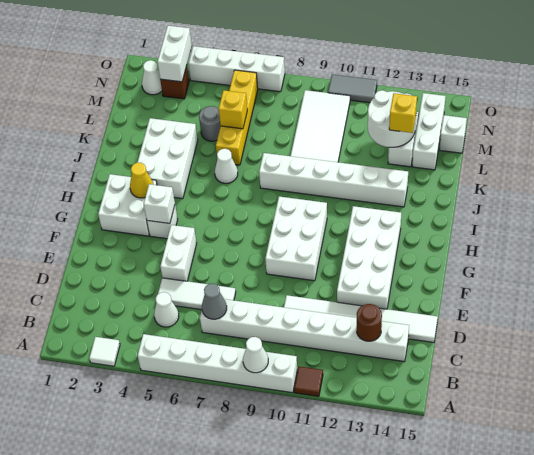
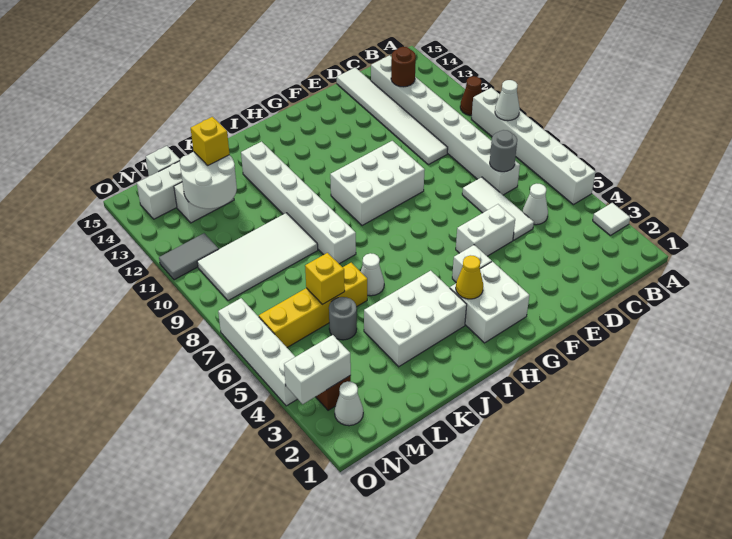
brown tile A11 level 1 -> brown cone A11 level 1
grey cone C7 level 2 -> grey round brick C7 level 2
white brick E12:H13 level 1 -> none
white brick G4 level 2 -> none
grey tile O10:O11 level 1 -> grey tile N11:O11 level 1

